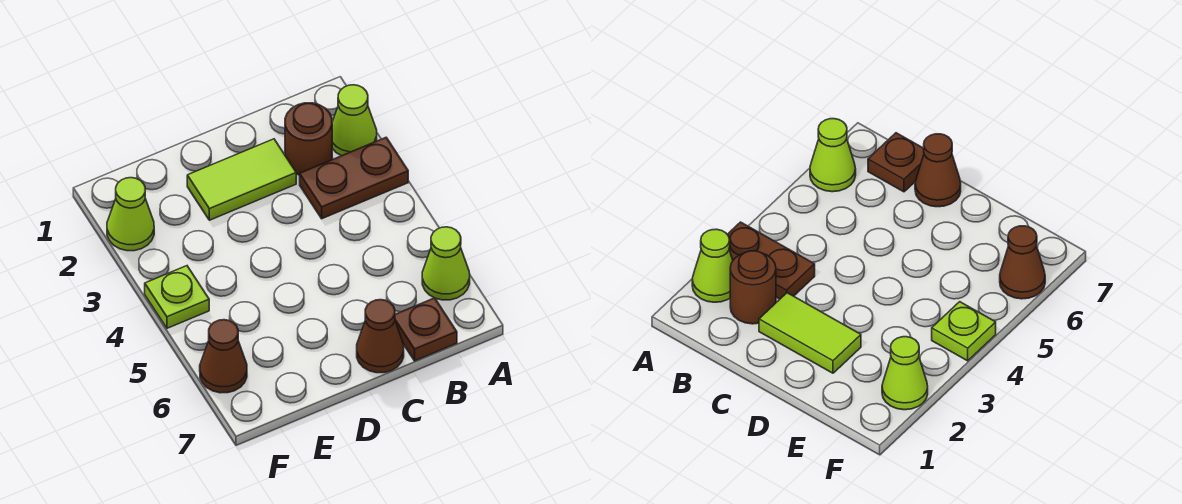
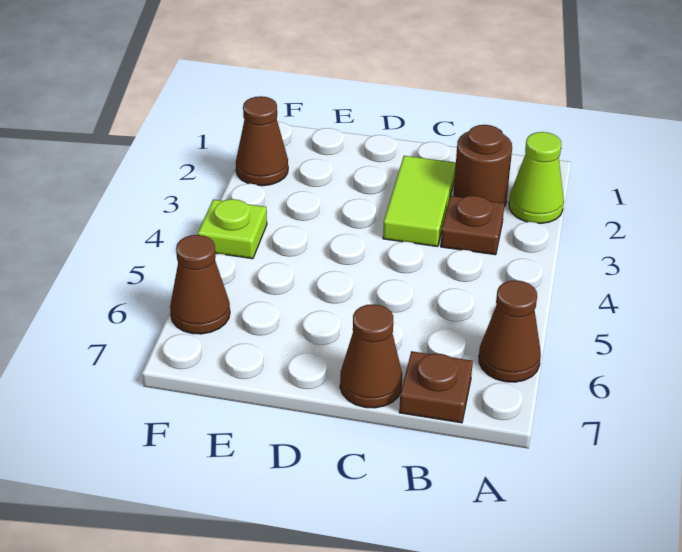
brown plate A3:B3 level 1 -> brown plate B3 level 1
lime cone A6 level 1 -> brown cone A6 level 1
lime tile C2:D2 level 1 -> lime tile C2:C3 level 1
lime cone F2 level 1 -> brown cone F2 level 1

